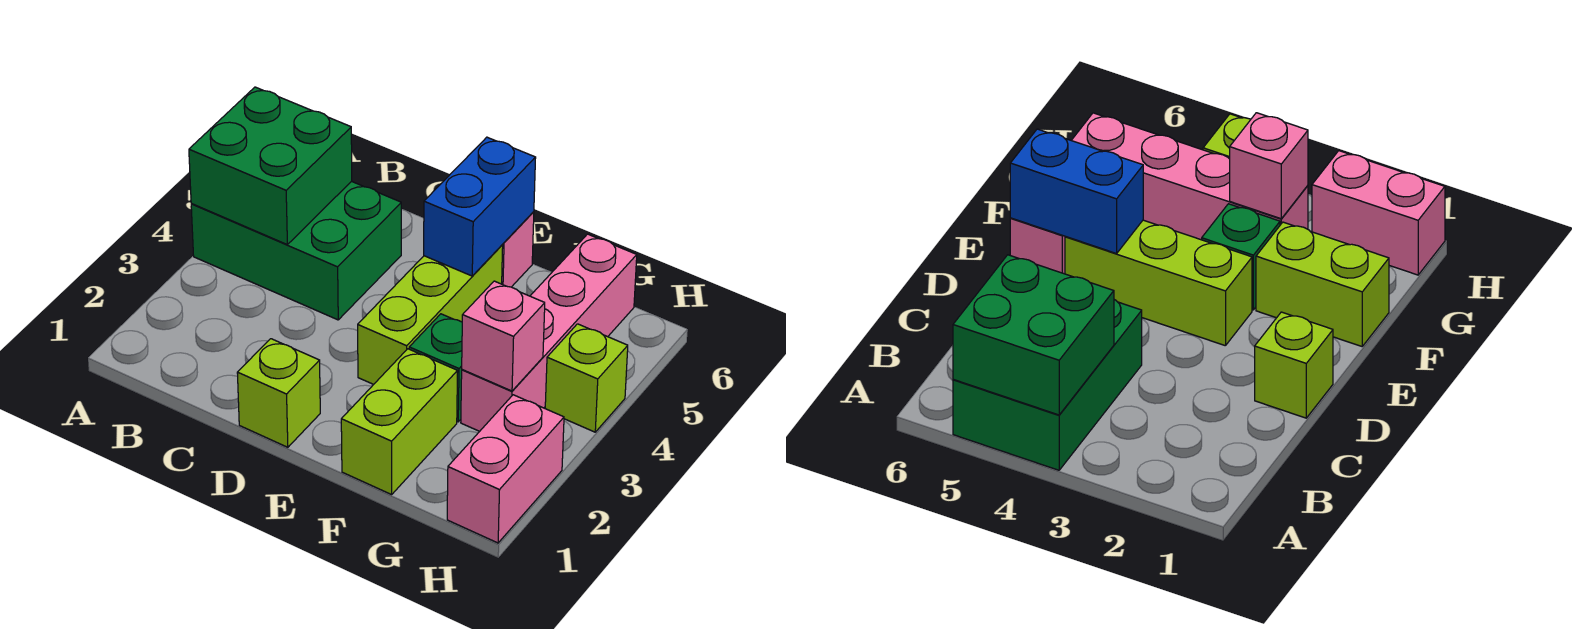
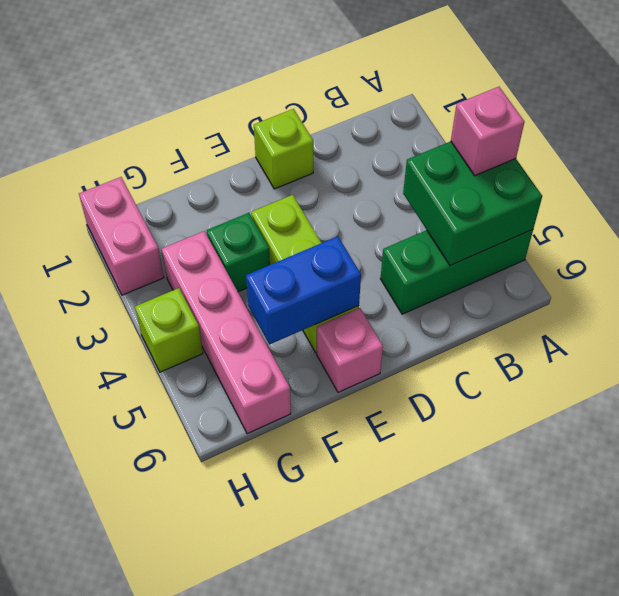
green brick A4:C5 level 1 -> green brick A5:C5 level 1
blue brick E5:E6 level 2 -> blue brick E5:F5 level 2
lime brick F1:F2 level 1 -> none
pink brick G3 level 2 -> pink brick A4 level 3

